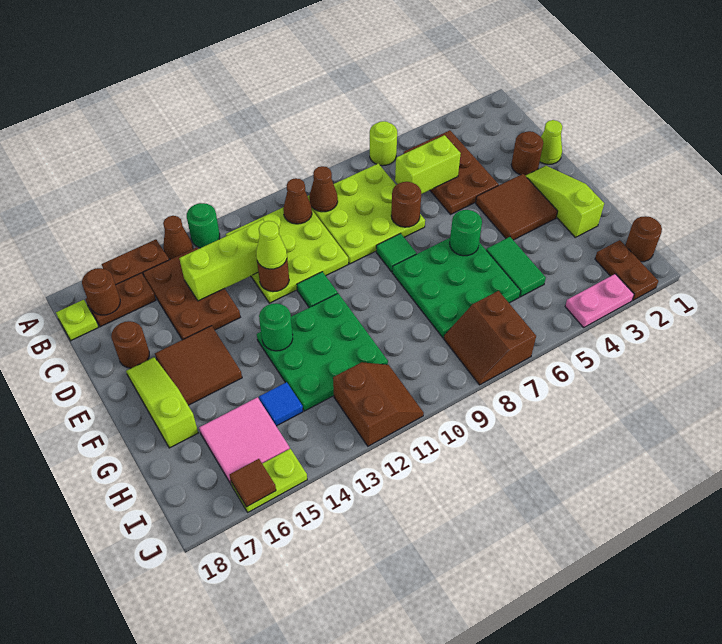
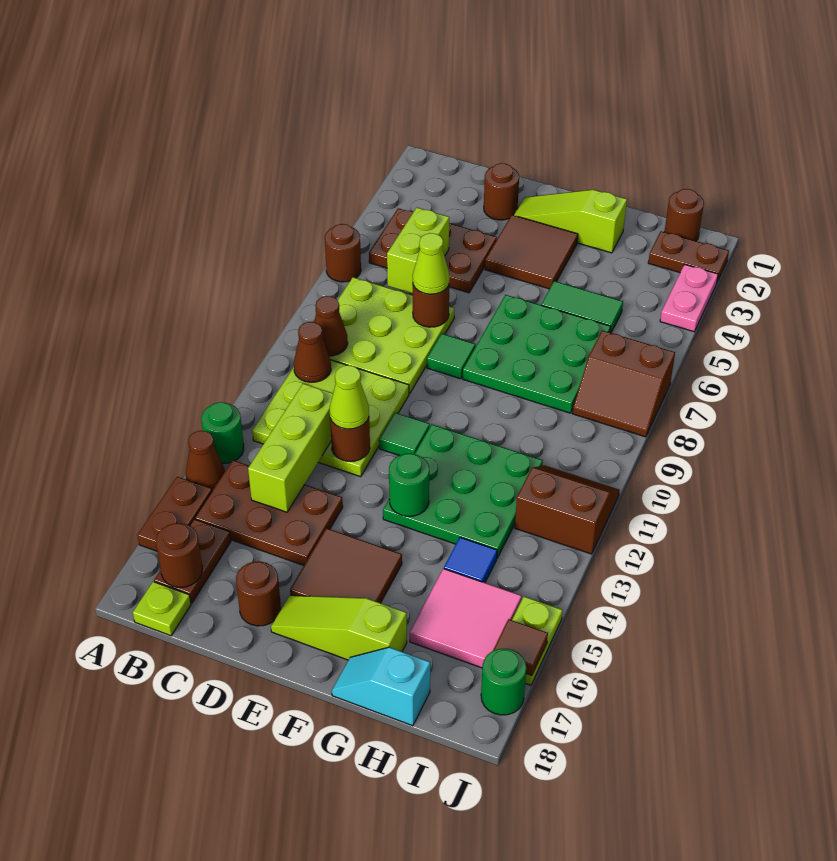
lime round brick A6 level 1 -> brown round brick A6 level 1
lime cone D1 level 1 -> lime cone D7 level 3
green round brick F6 level 2 -> green round brick J17 level 1
none -> cyan slope G18:H18 level 1 top H

